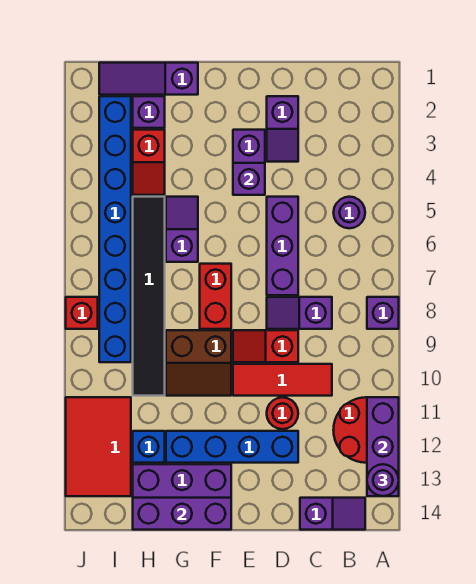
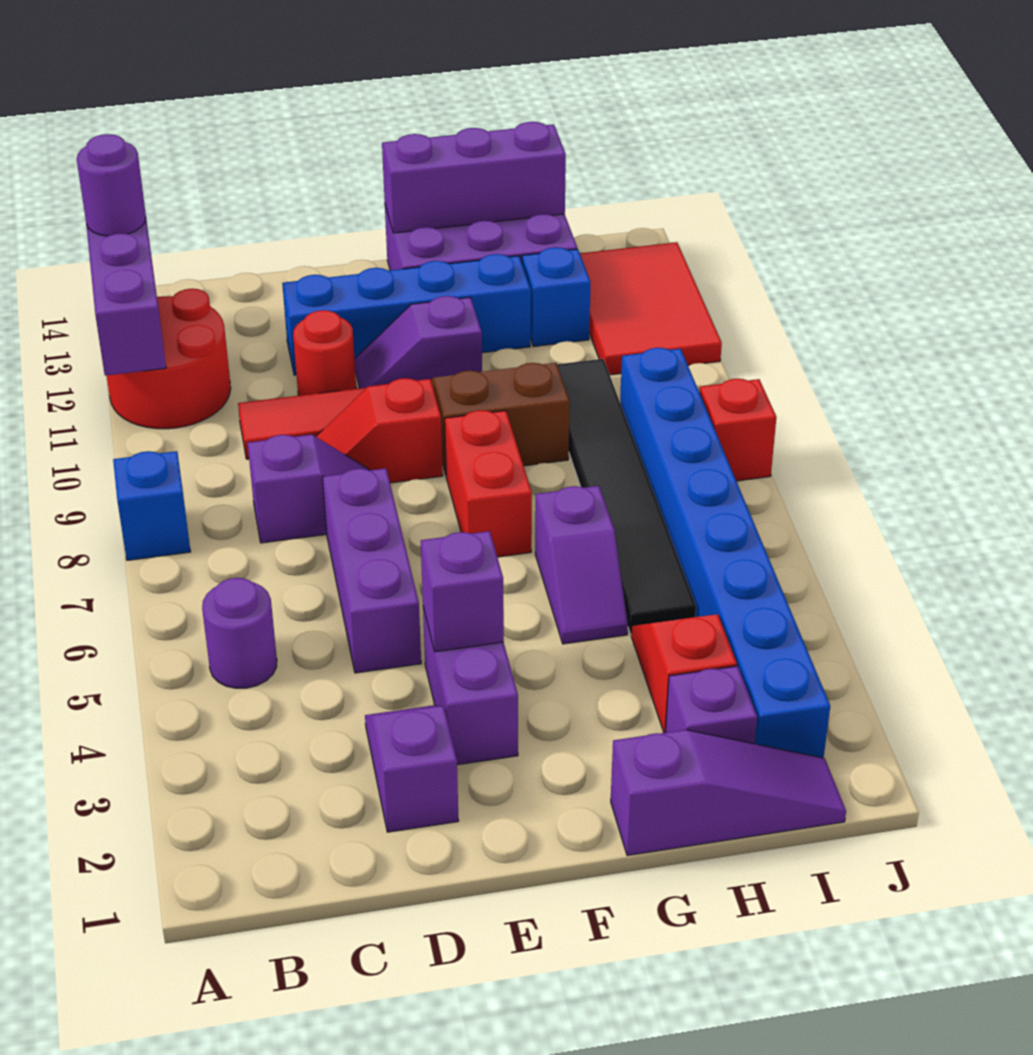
purple brick A8 level 1 -> blue brick A8 level 1
purple slope B14:C14 level 1 top C -> purple slope E11:F11 level 1 top F
red slope D9:E9 level 1 top D -> red slope D9:E9 level 1 top E

